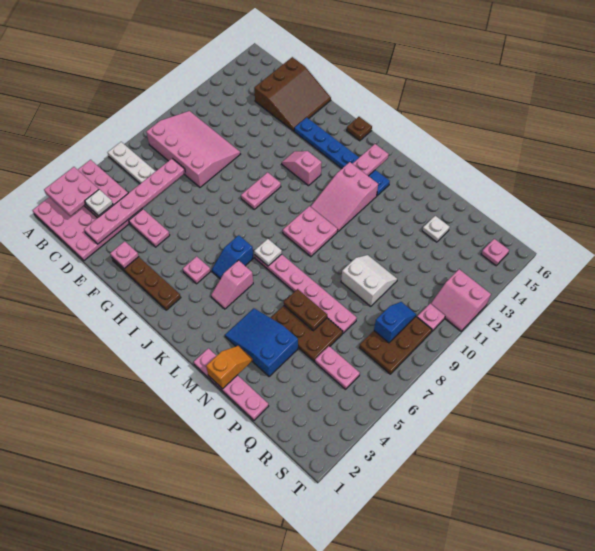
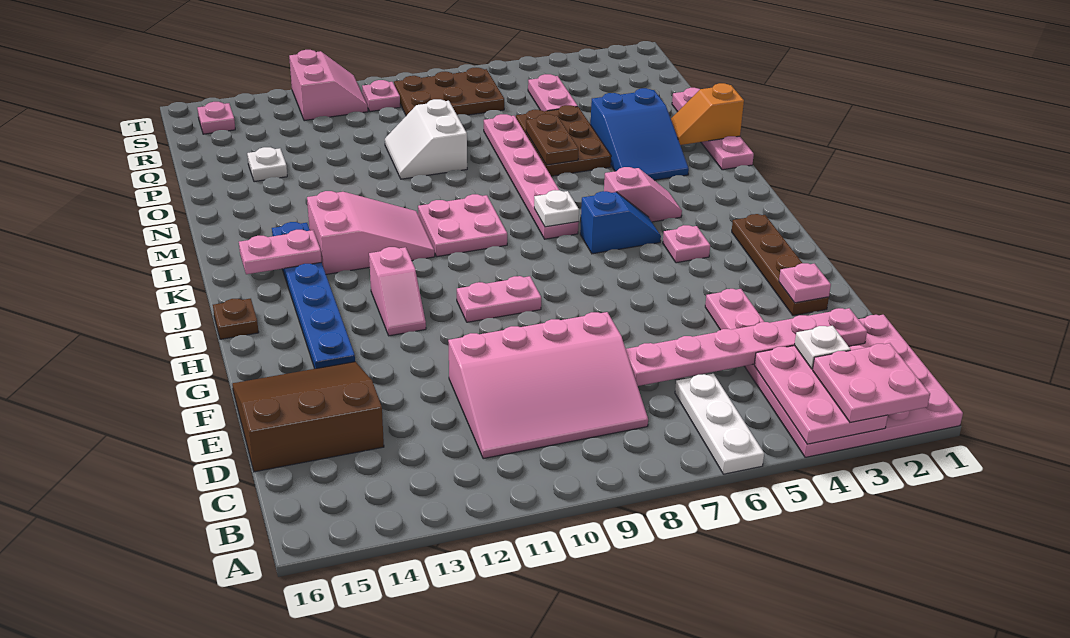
pink slope B8:E10 level 1 top 8 -> pink slope C8:E11 level 1 top E
blue slope R8:R9 level 2 top 8 -> none

